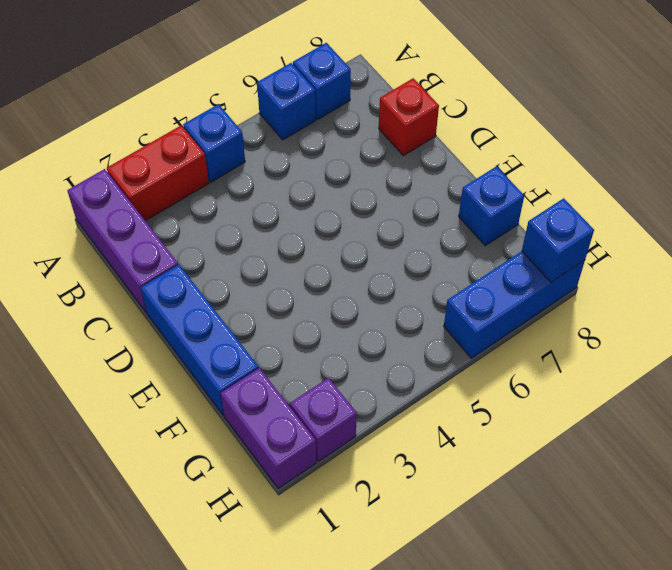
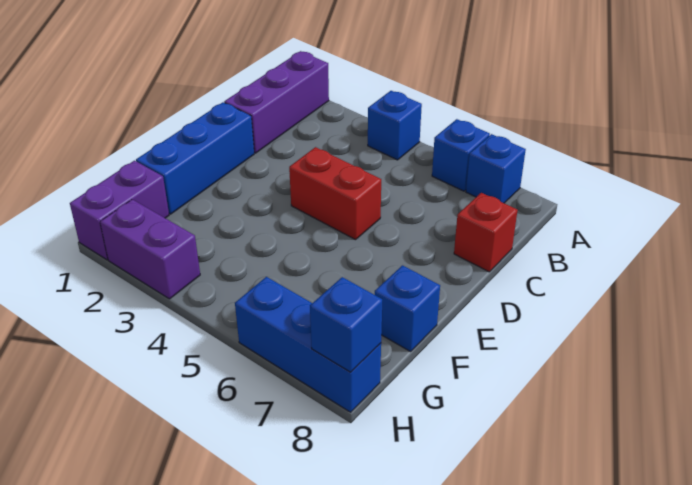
red brick A2:A3 level 1 -> red brick D4:D5 level 1
purple brick H2 level 1 -> purple brick H2:H3 level 1

